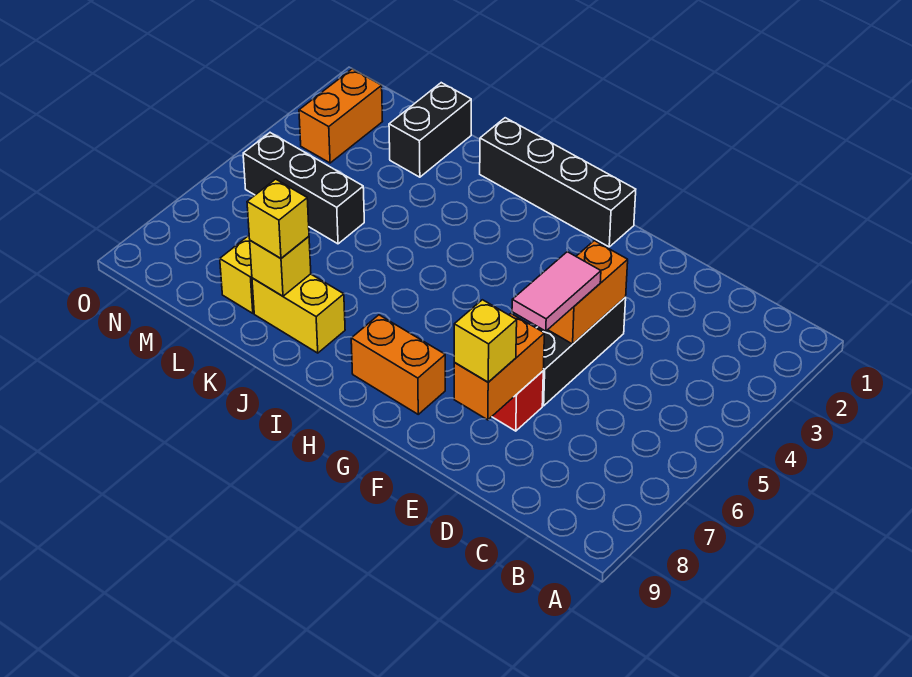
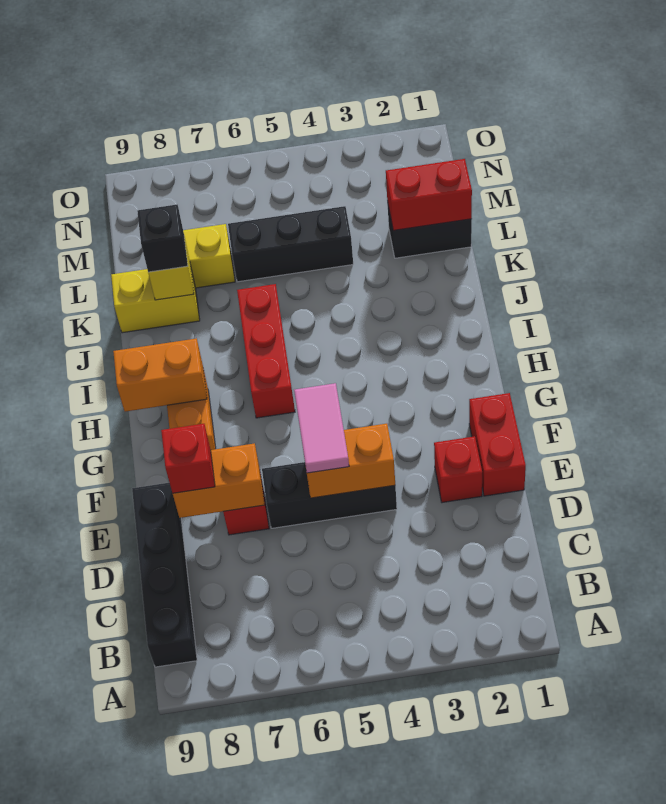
none -> red brick E1:F1 level 1
none -> red brick E2 level 1
pink tile E5:E6 level 3 -> pink tile E5:F5 level 3
yellow brick E8 level 3 -> red brick E8 level 3
black brick G1:J1 level 1 -> black brick B9:E9 level 1
none -> red brick H6:J6 level 1
yellow brick J8:K8 level 1 -> yellow brick K8:K9 level 1
yellow brick K8 level 3 -> black brick K8 level 3
none -> red brick L1:L2 level 2
black brick L5:N5 level 1 -> black brick L4:L6 level 1
orange brick N2:N3 level 1 -> orange brick H8:H9 level 2

